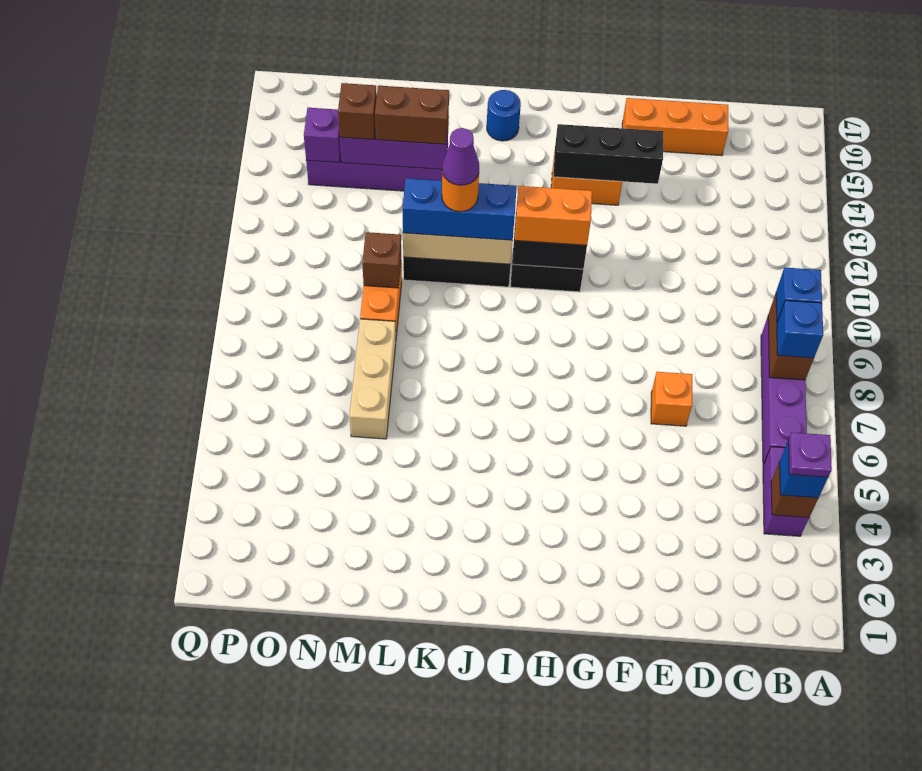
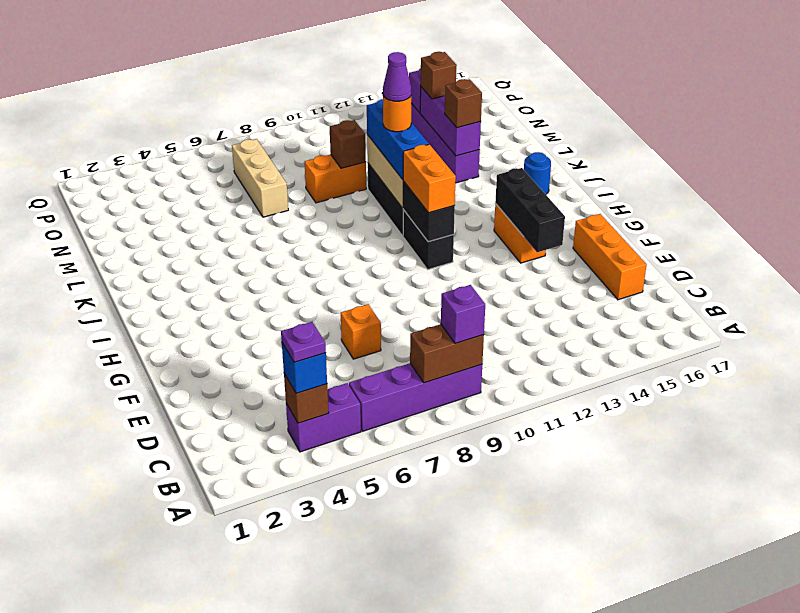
blue brick B8 level 3 -> none
blue brick B9 level 3 -> purple brick B9 level 3
brown brick L14:M14 level 3 -> brown brick L14 level 3
tan brick M6:M8 level 1 -> tan brick M7:O7 level 1

